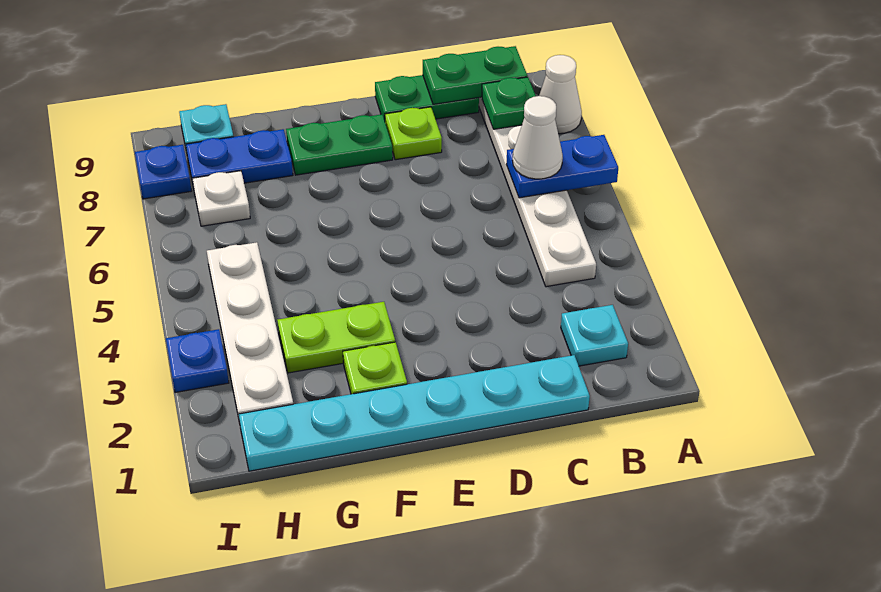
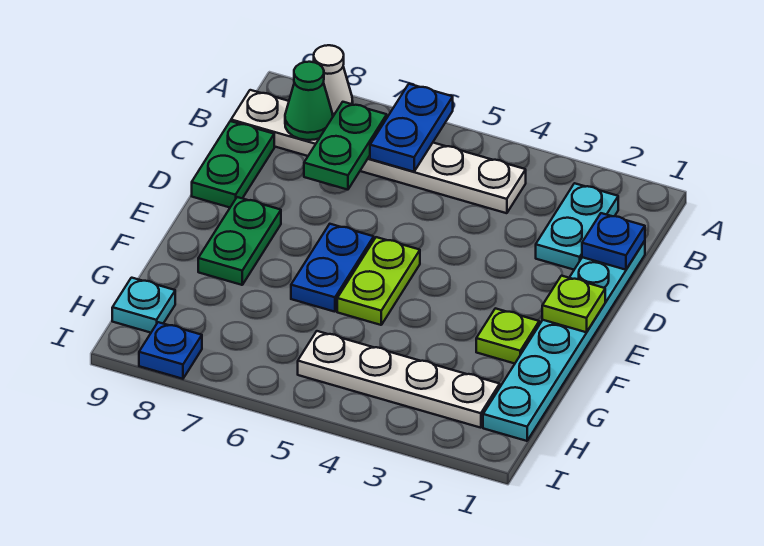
cyan plate B2 level 1 -> cyan plate B2:C2 level 1
white cone B6 level 3 -> none
green plate B8 level 2 -> green cone B8 level 2
green plate B9:C9 level 2 -> green plate B7:C7 level 2
lime plate D8 level 1 -> lime plate E1 level 2
lime plate F3:G3 level 1 -> lime plate E5:F5 level 1
blue plate G8:H8 level 1 -> blue plate E6:F6 level 1
white plate H7 level 1 -> none
blue plate I3 level 1 -> blue plate C1 level 2

